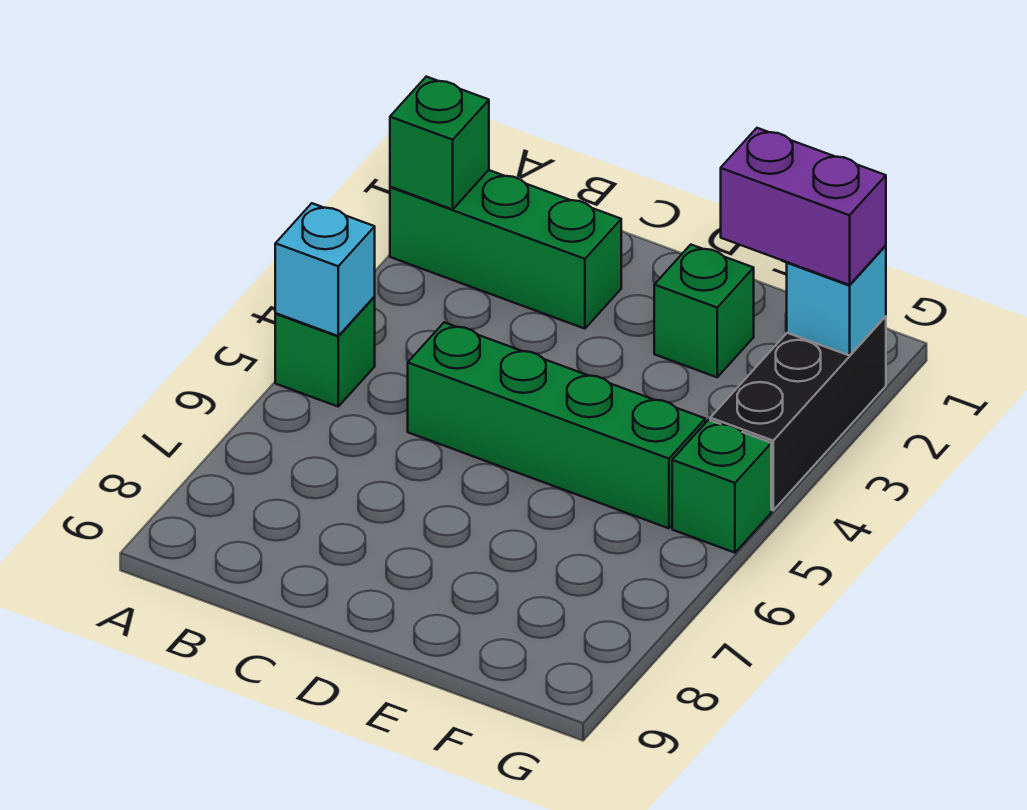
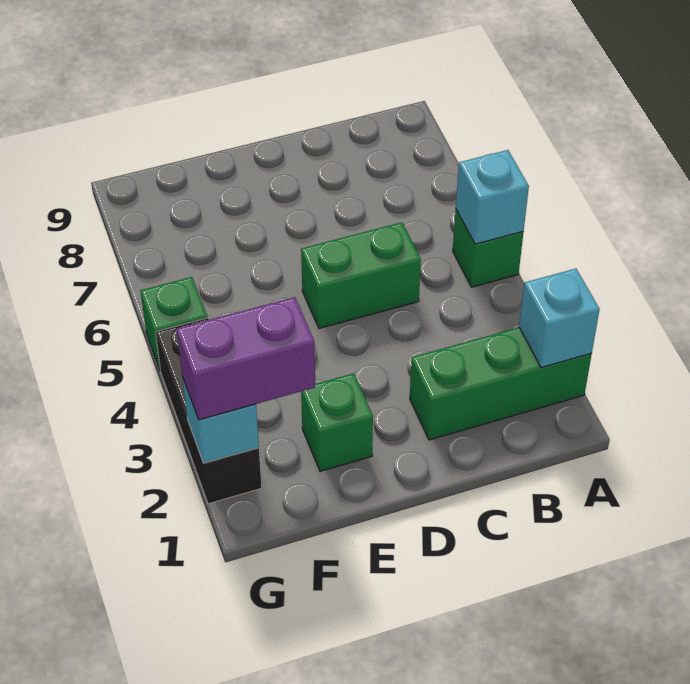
green brick A2 level 2 -> cyan brick A2 level 2
green brick C5:F5 level 1 -> green brick C5:D5 level 1

